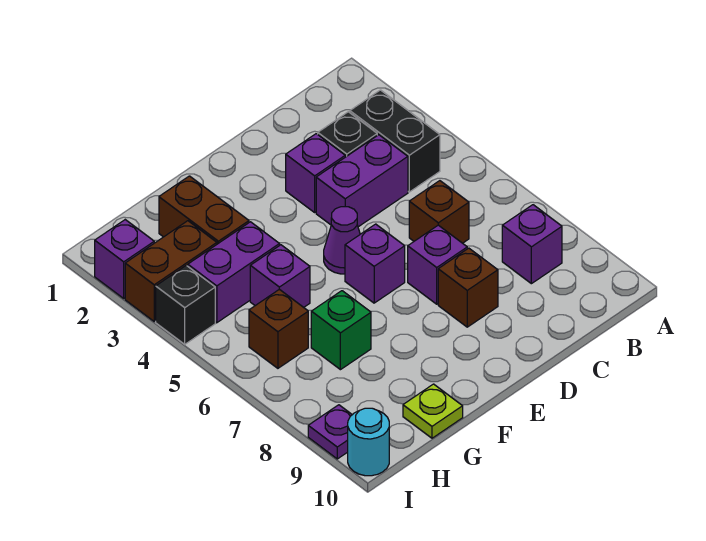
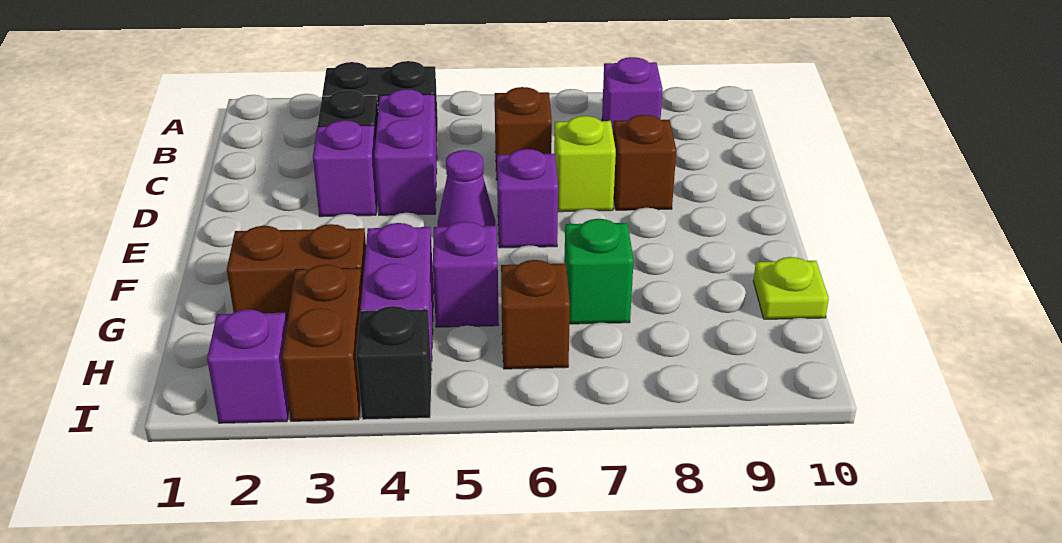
purple brick D7 level 1 -> lime brick D7 level 1
purple plate I9 level 1 -> none
cyan round brick I10 level 1 -> none

